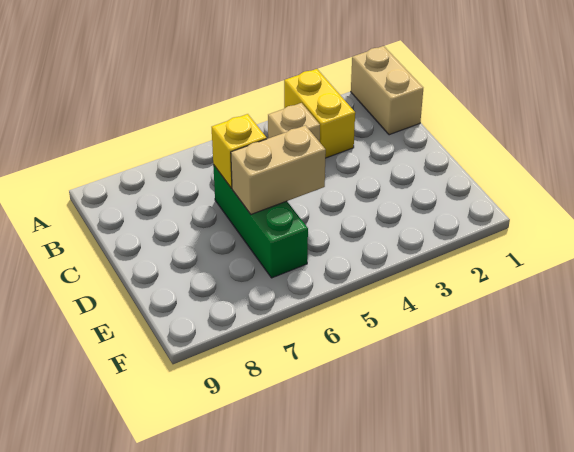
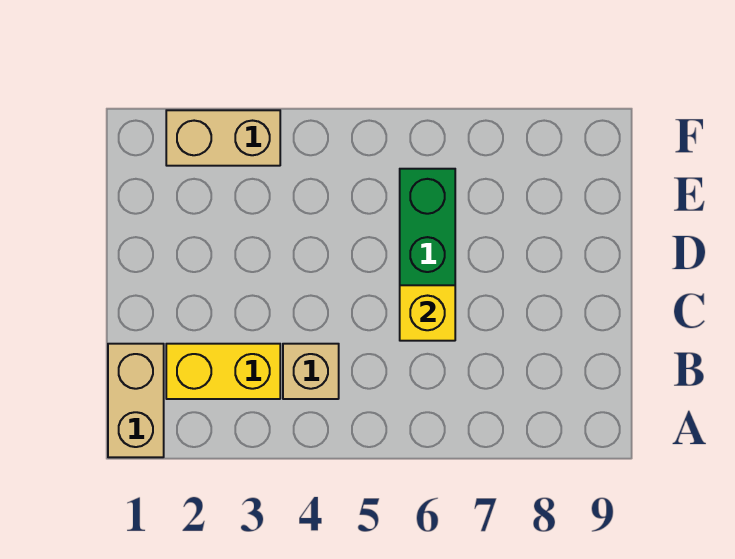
yellow brick A3:B3 level 1 -> yellow brick B2:B3 level 1
tan brick D5:D6 level 2 -> tan brick F2:F3 level 1

